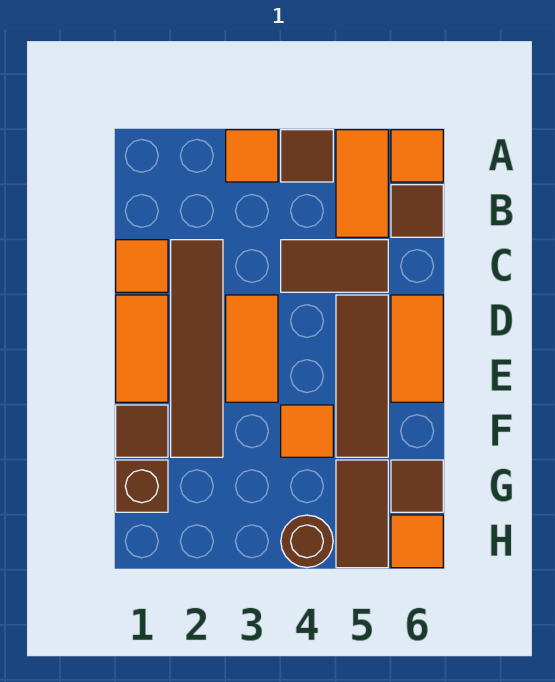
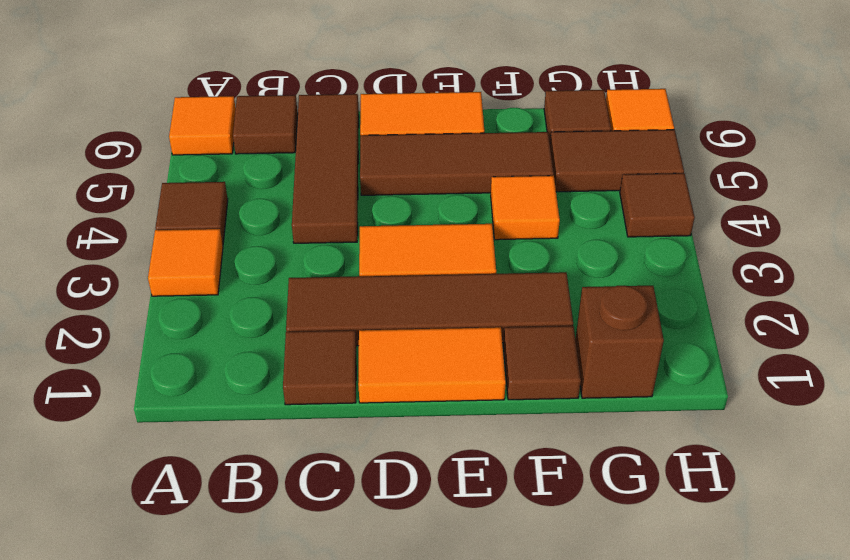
orange tile A5:B5 level 1 -> none
orange tile C1 level 1 -> brown tile C1 level 1
brown tile C4:C5 level 1 -> brown tile C4:C6 level 1
brown round brick H4 level 1 -> brown tile H4 level 1

